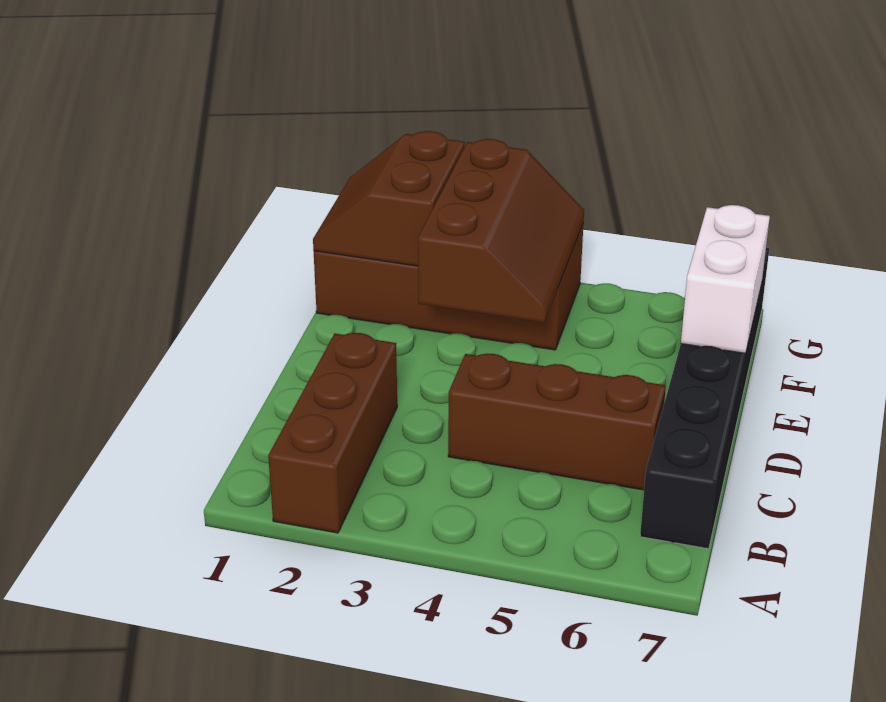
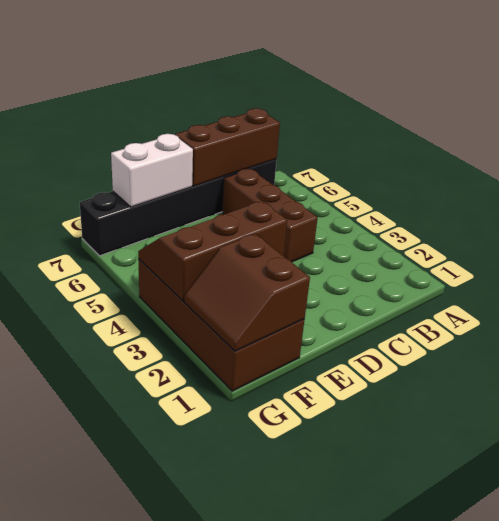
brown brick A2:C2 level 1 -> brown brick B7:D7 level 2
brown slope F1:G2 level 2 top 2 -> brown slope F1:G2 level 2 top F

